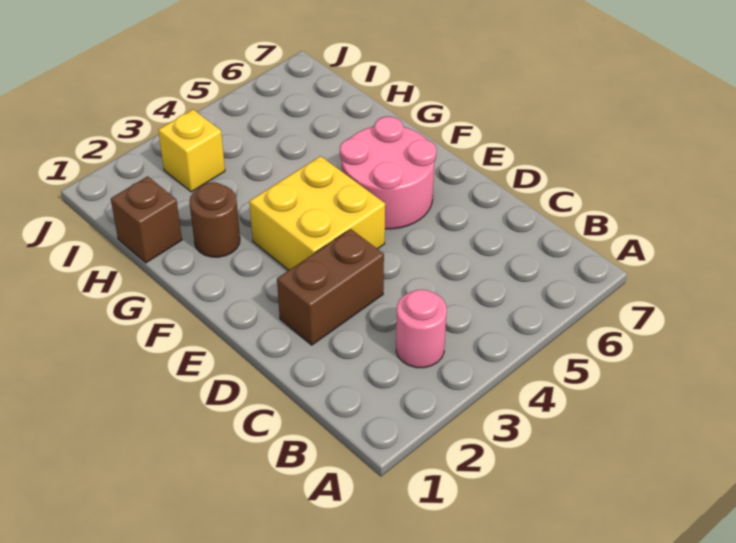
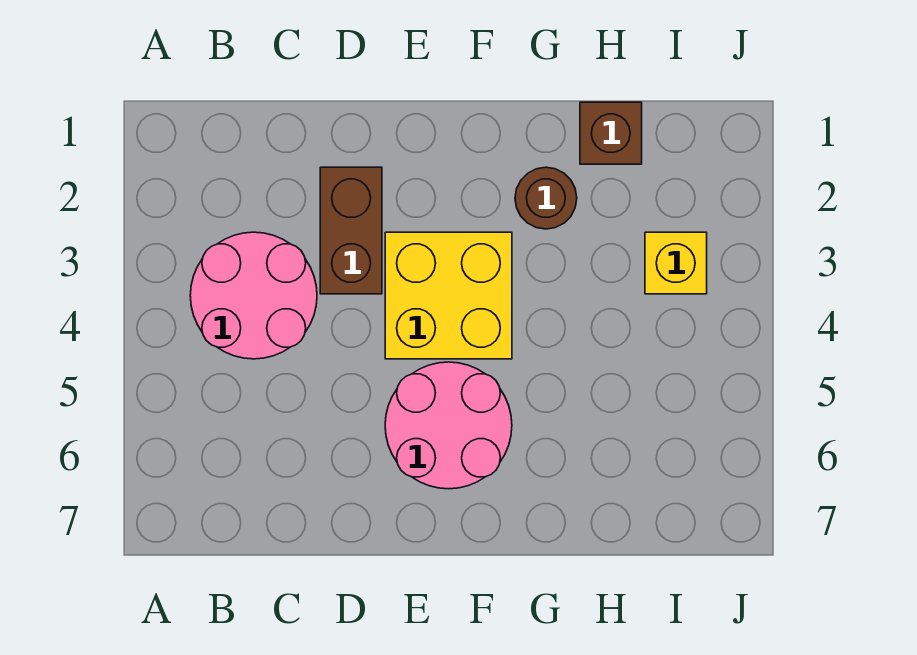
pink round brick B3 level 1 -> pink round brick B3:C4 level 1

